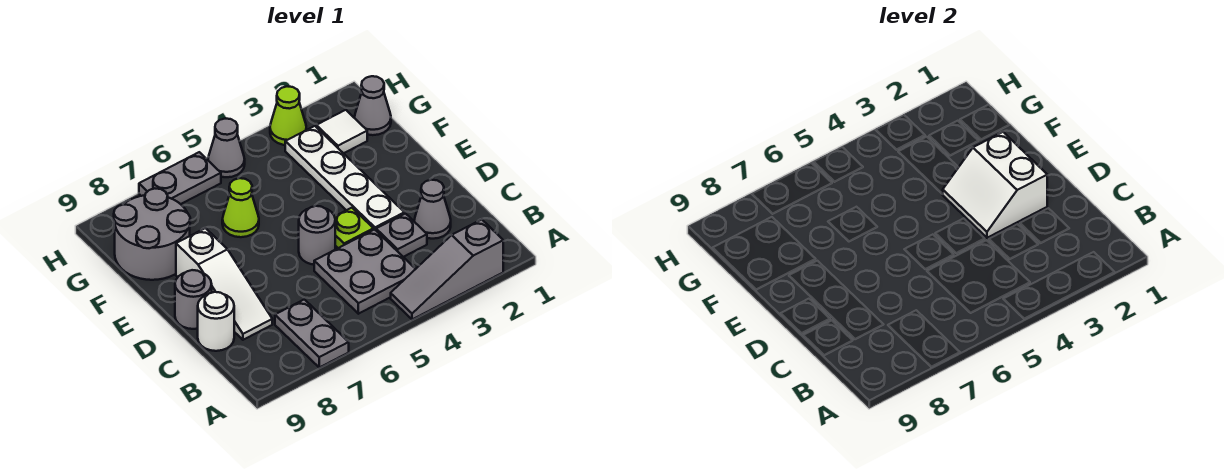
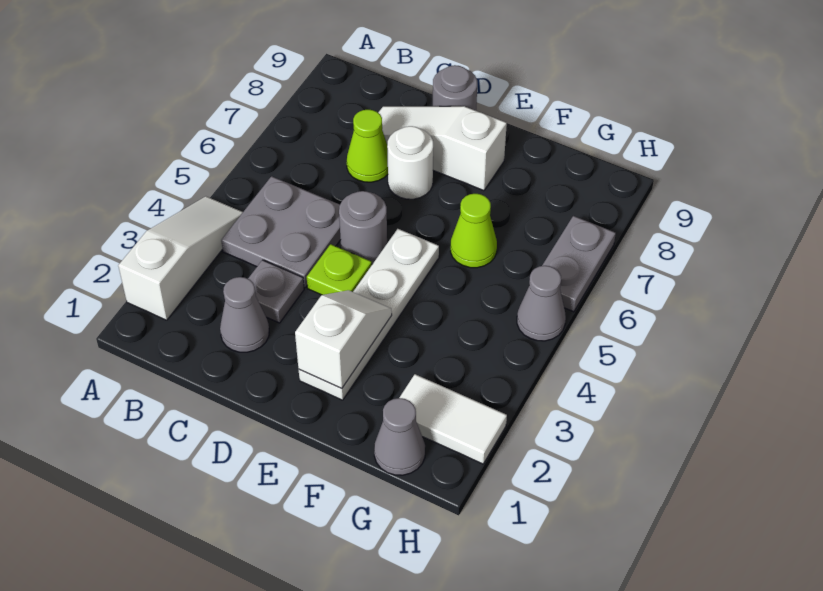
grey slope A2:A4 level 1 top 2 -> white slope A2:A4 level 1 top 2
grey plate A7:B7 level 1 -> none
white round brick C9 level 1 -> white round brick D7 level 1
white slope D2:E3 level 2 top 2 -> white slope E2:E3 level 2 top 2
white plate D3:G3 level 1 -> white plate E2:E5 level 1
grey round brick F8:G9 level 1 -> none
white tile G2 level 1 -> white tile G2:H2 level 1
lime cone H3 level 1 -> lime cone C7 level 1

